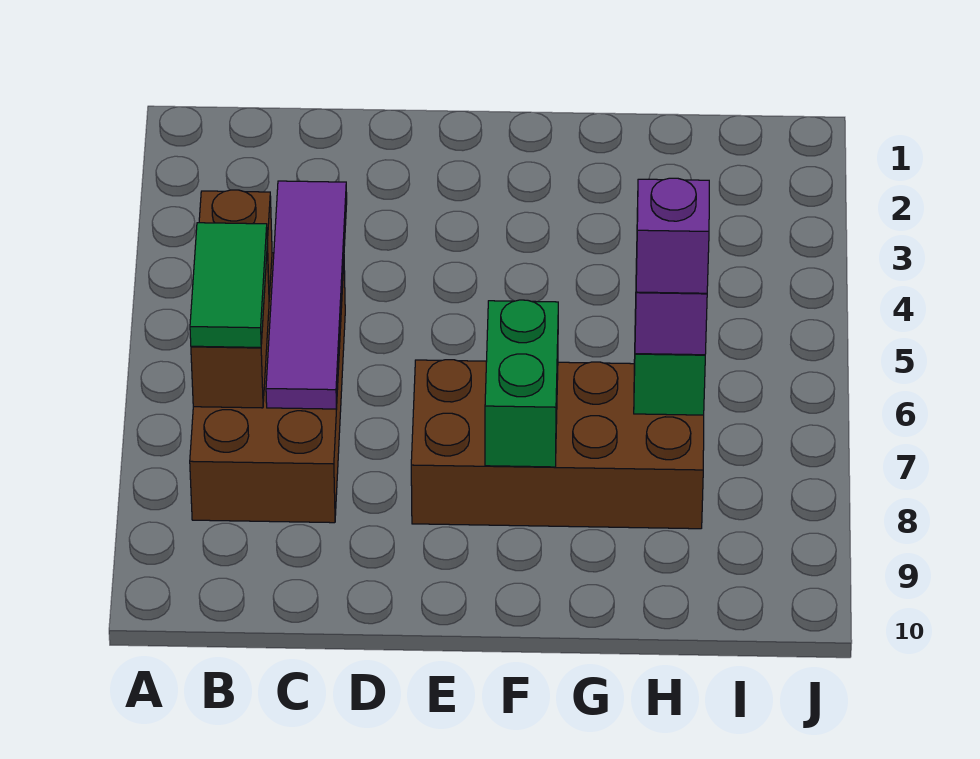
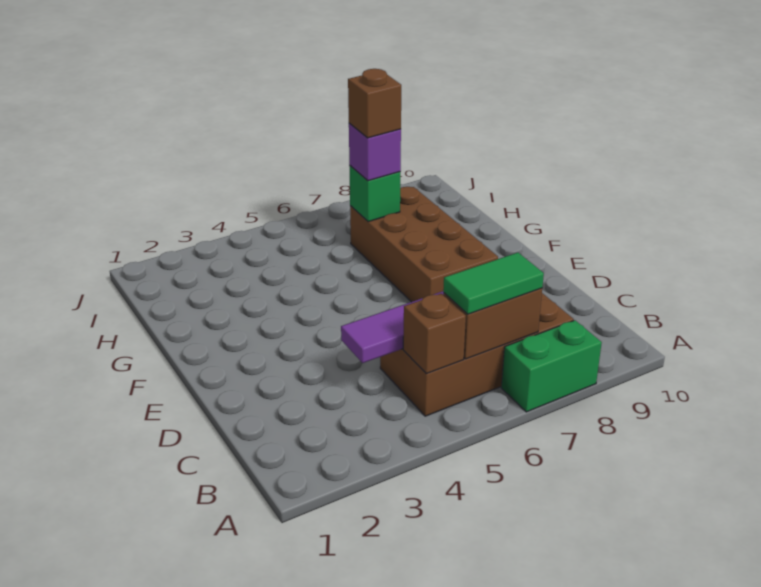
green brick F7:F8 level 2 -> green brick A7:A8 level 1
purple brick H7 level 4 -> brown brick H7 level 4

